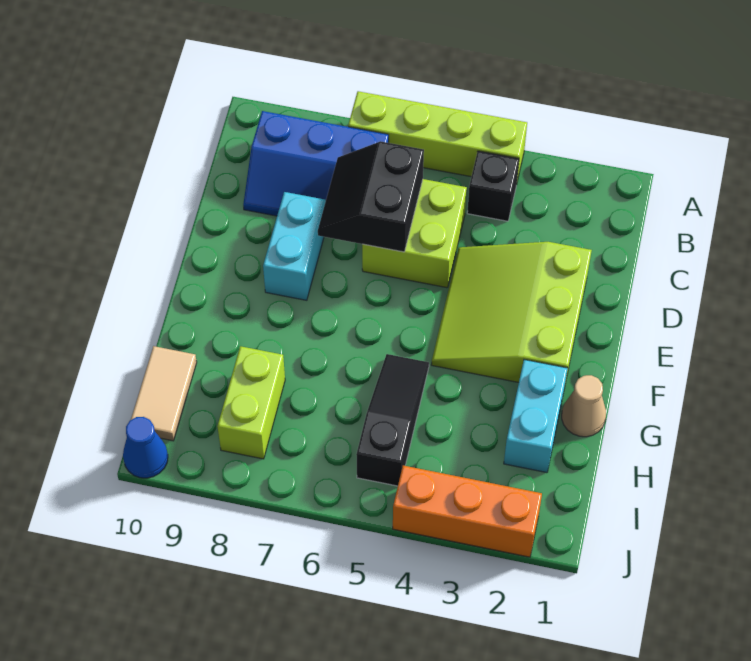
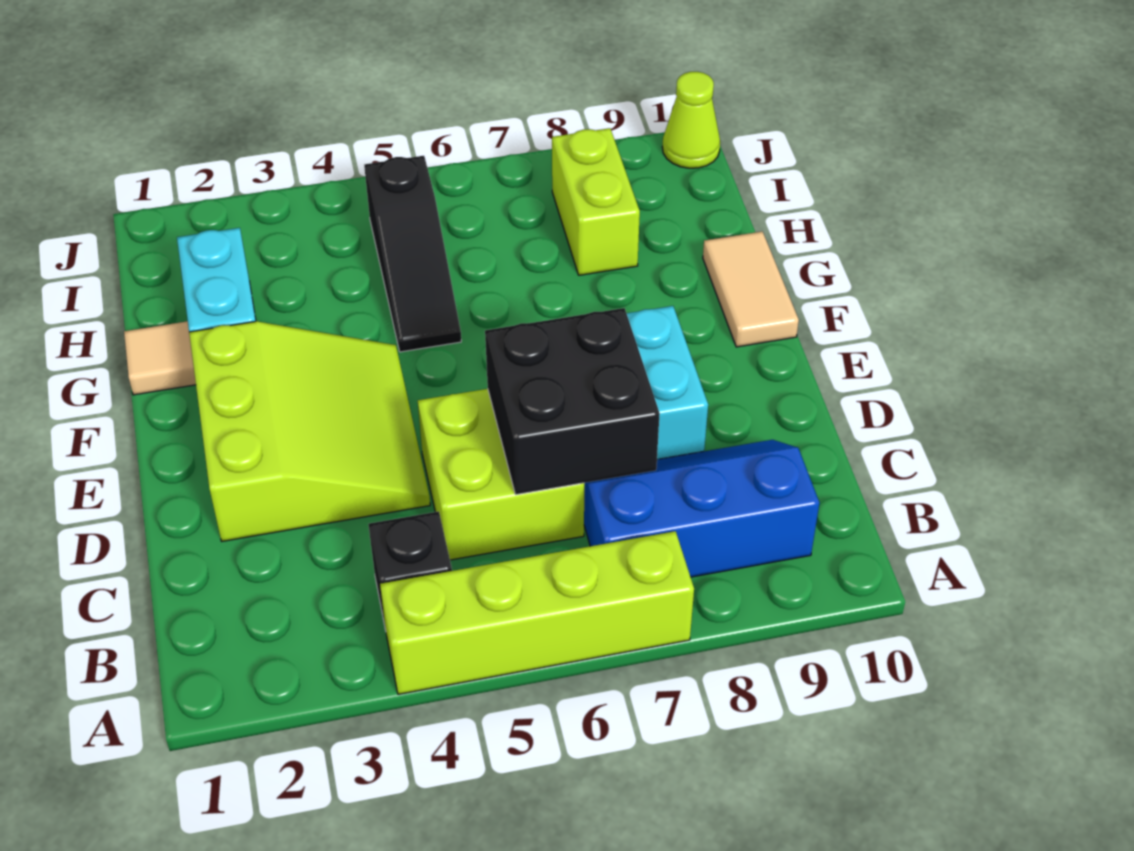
black slope C6:D7 level 2 top 6 -> black brick C6:D7 level 2
tan cone G1 level 1 -> tan tile G1 level 1
tan tile H10:I10 level 1 -> tan tile F10:G10 level 1
orange brick J2:J4 level 1 -> none
blue cone J10 level 1 -> lime cone J10 level 1

